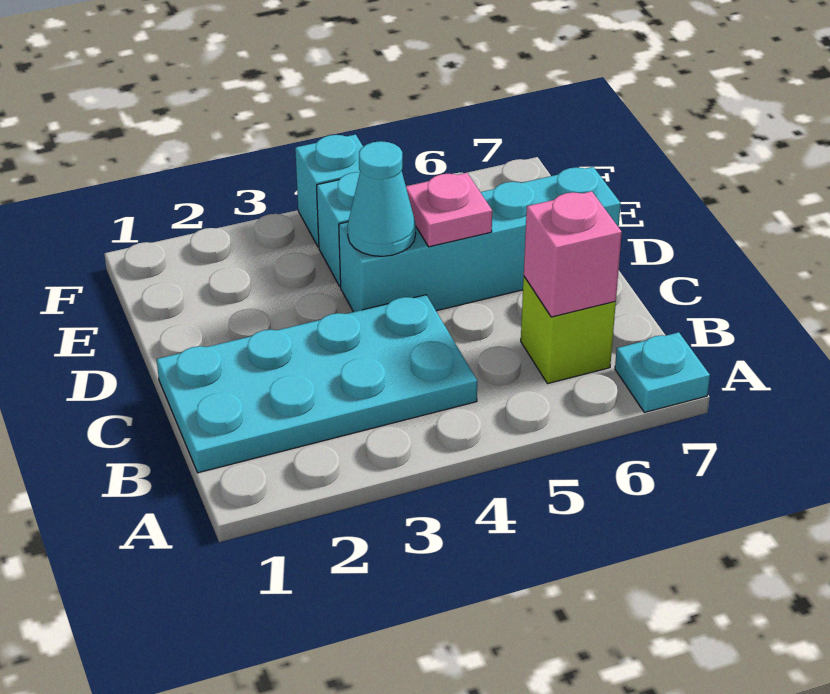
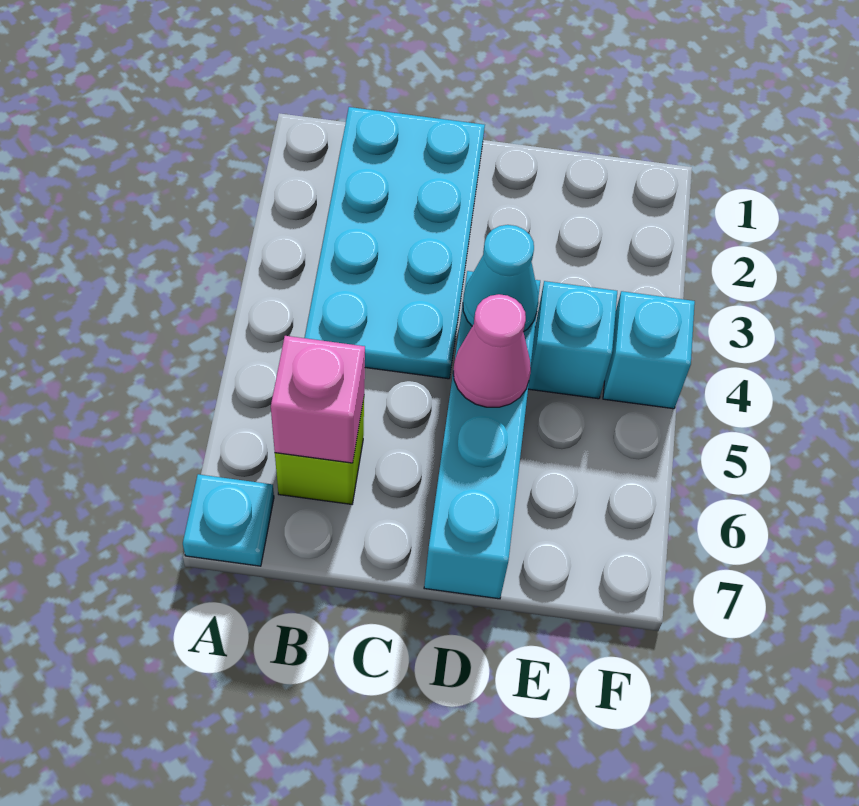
pink plate D5 level 2 -> pink cone D5 level 2

